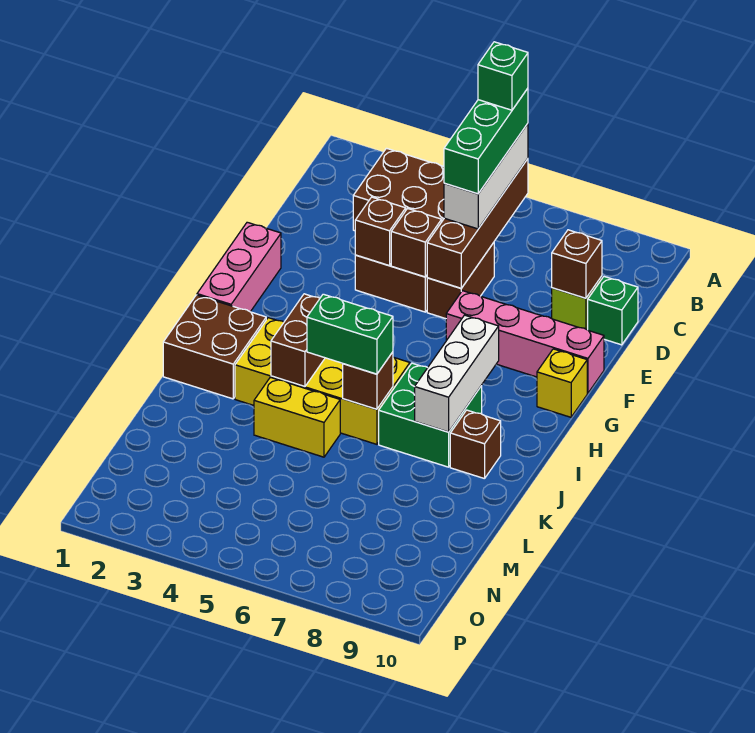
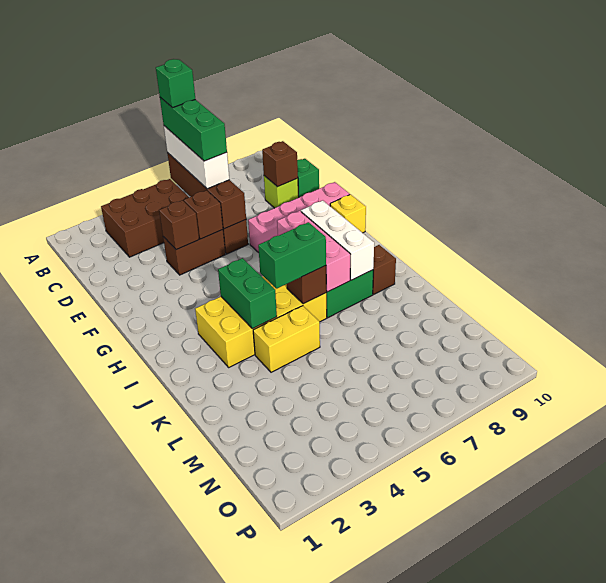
pink brick F1:H1 level 1 -> pink brick H7:J7 level 2
brown brick I1:J2 level 1 -> none
brown brick I4:J4 level 2 -> green brick I4:J4 level 2

